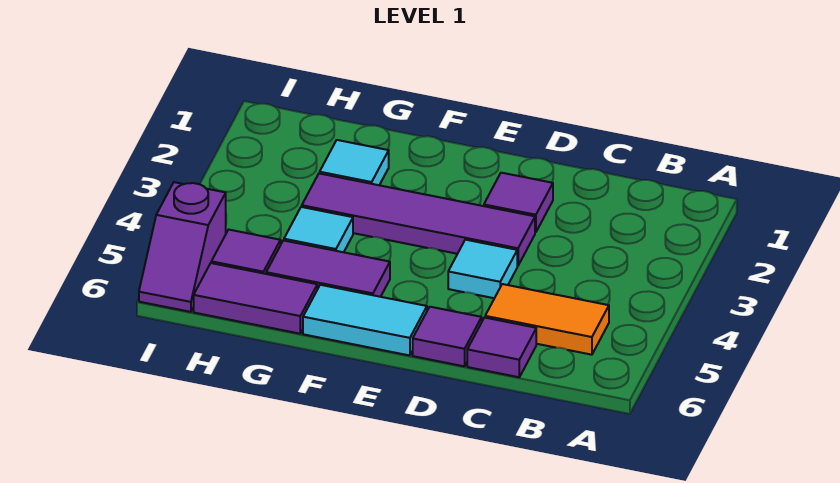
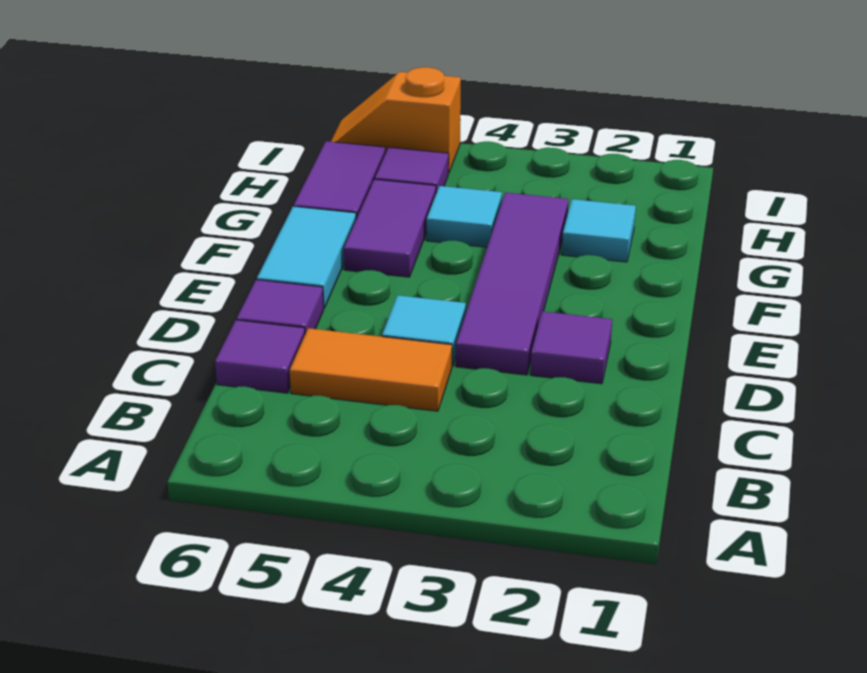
orange tile B5:C5 level 1 -> orange tile C4:C5 level 1
purple slope I5:I6 level 1 top 5 -> orange slope I5:I6 level 1 top 5

